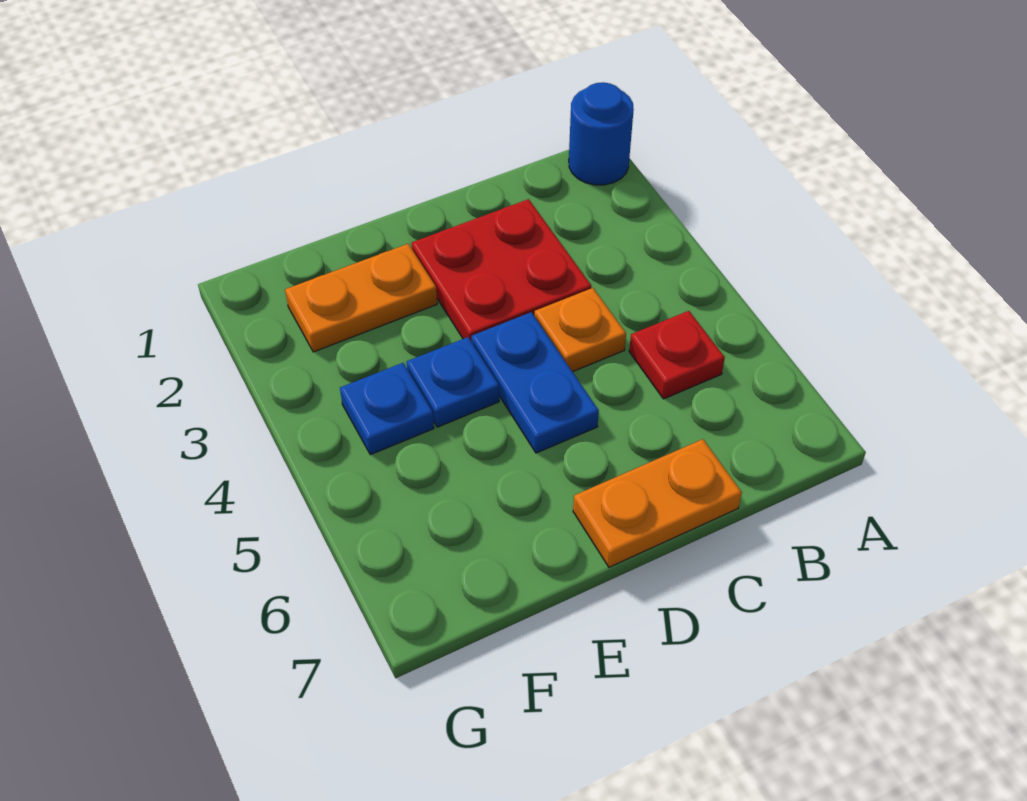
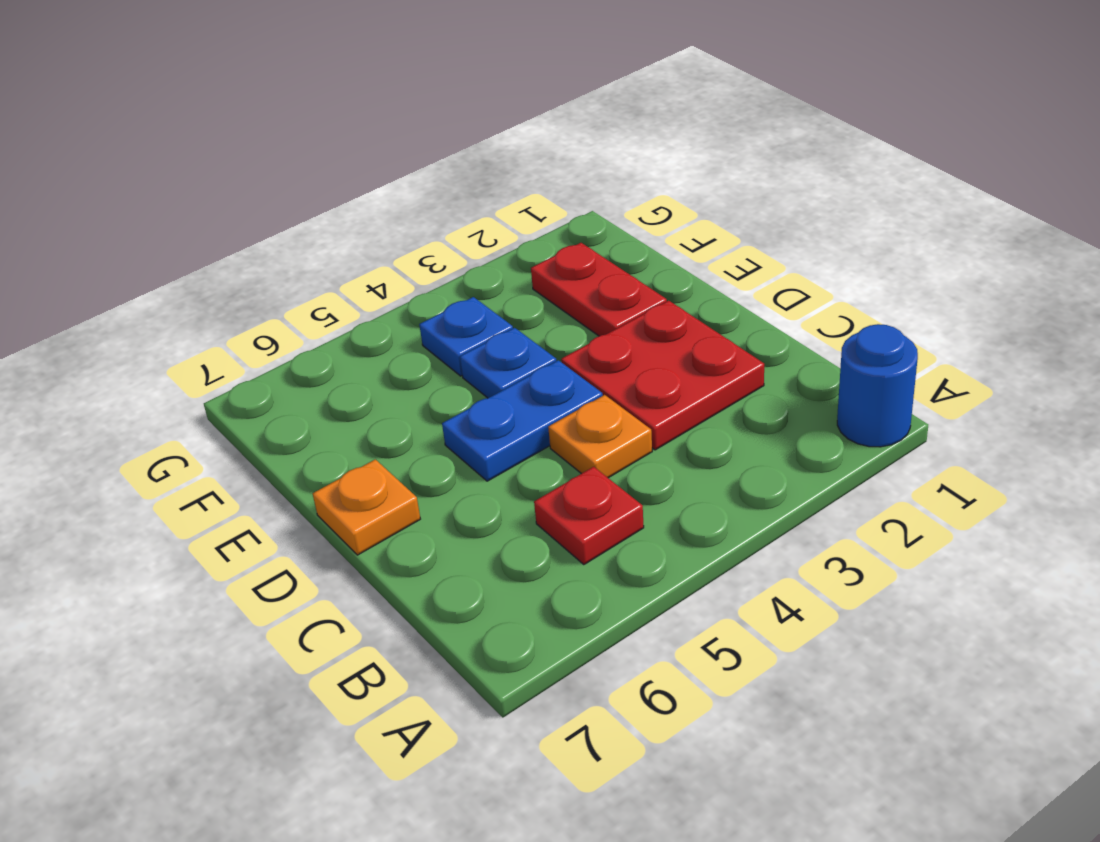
orange plate C7:D7 level 1 -> orange plate D7 level 1
orange plate E2:F2 level 1 -> red plate E2:F2 level 1

